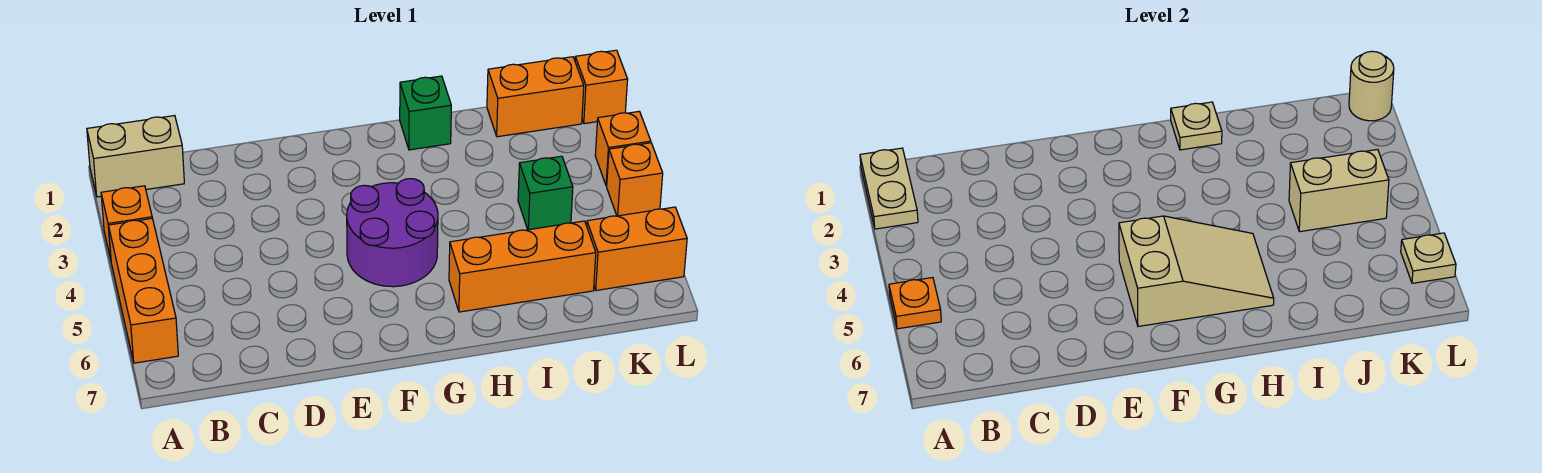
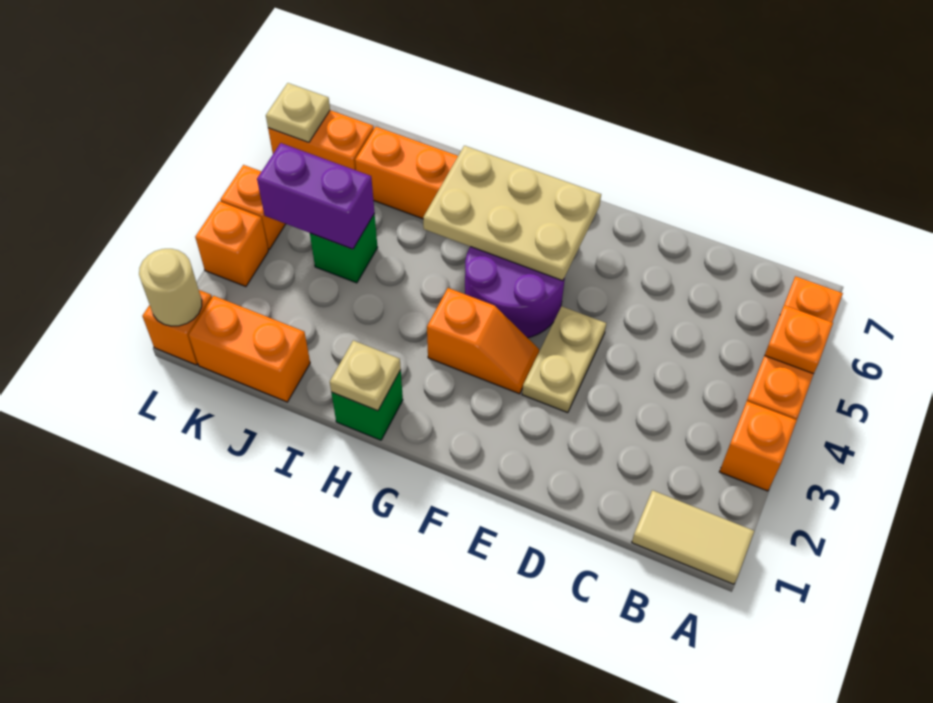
tan brick A1:B1 level 1 -> tan tile A1:B1 level 1
tan plate A1:A2 level 2 -> tan plate E3:E4 level 1
none -> orange slope F3:G3 level 1 top G
tan slope F5:H6 level 2 top F -> tan plate F5:H6 level 2
tan brick J4:K4 level 2 -> purple brick J4:K4 level 2

